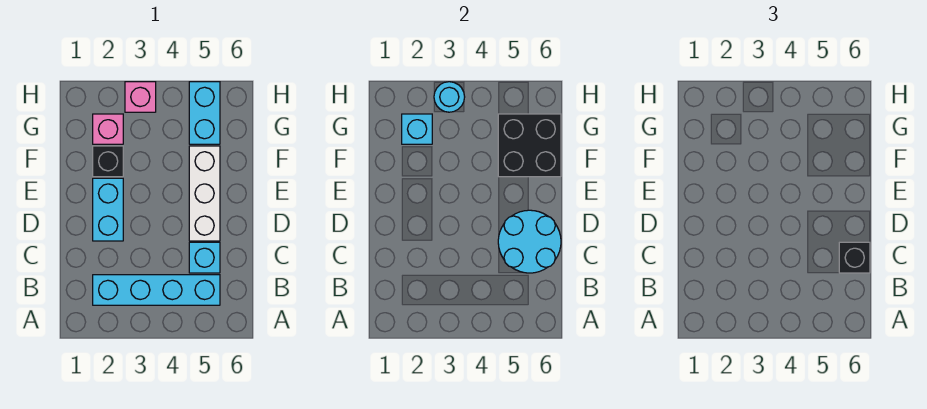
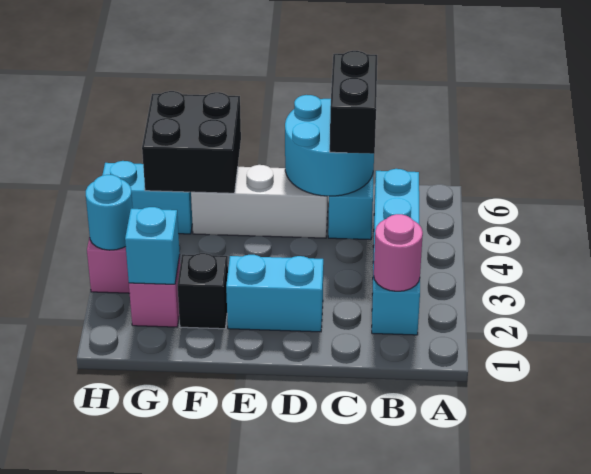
none -> pink round brick B2 level 2
black brick C6 level 3 -> black brick C5:C6 level 3

